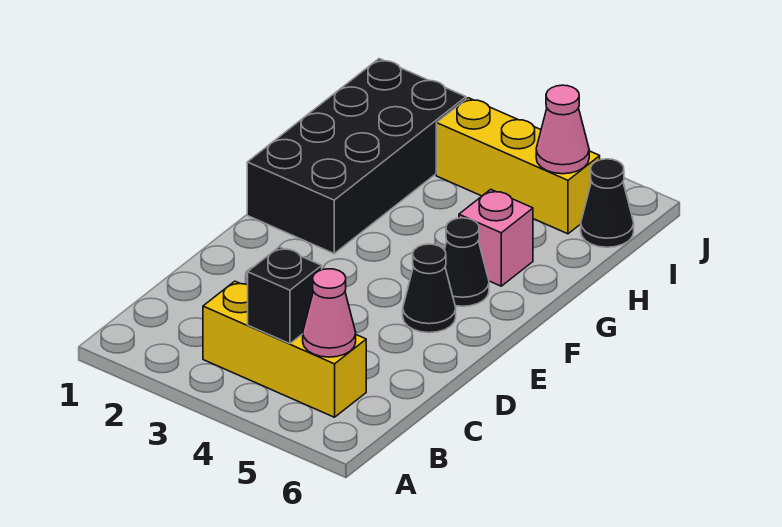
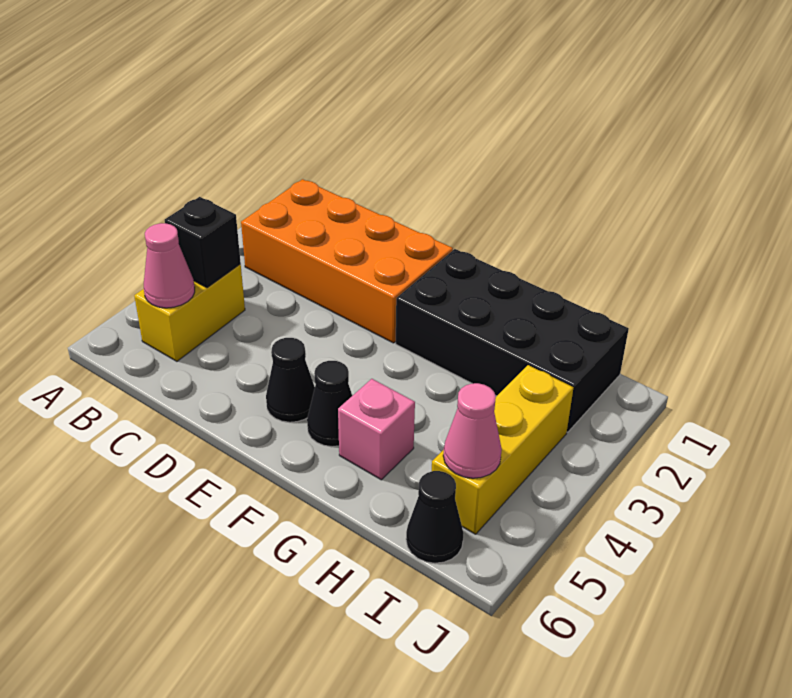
none -> orange brick B1:E2 level 1
yellow brick B3:B5 level 1 -> yellow brick B4:B5 level 1

